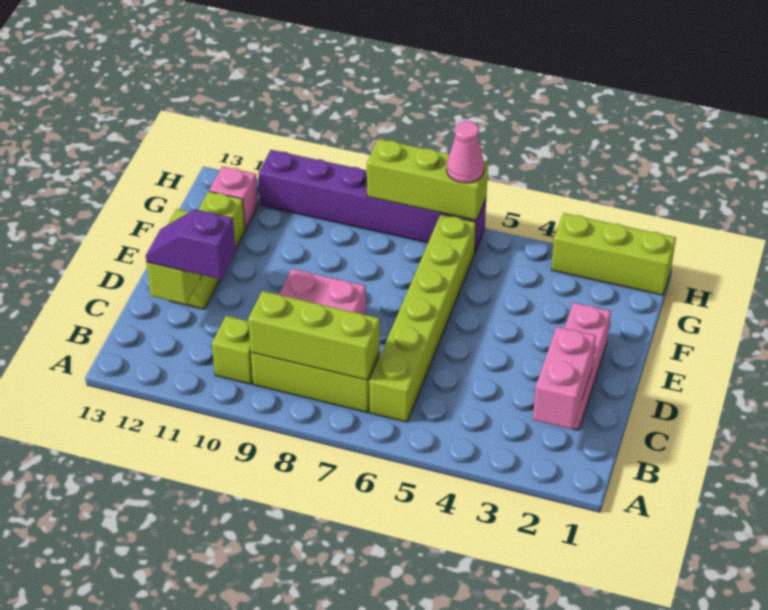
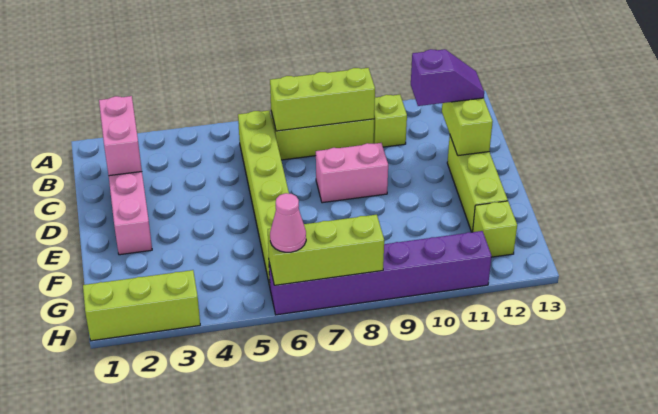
pink brick G12 level 1 -> lime brick G12 level 1

